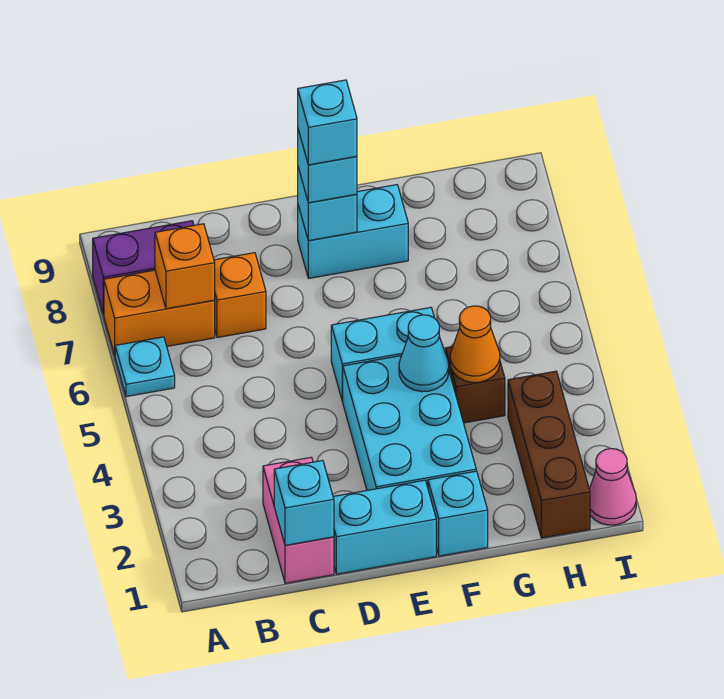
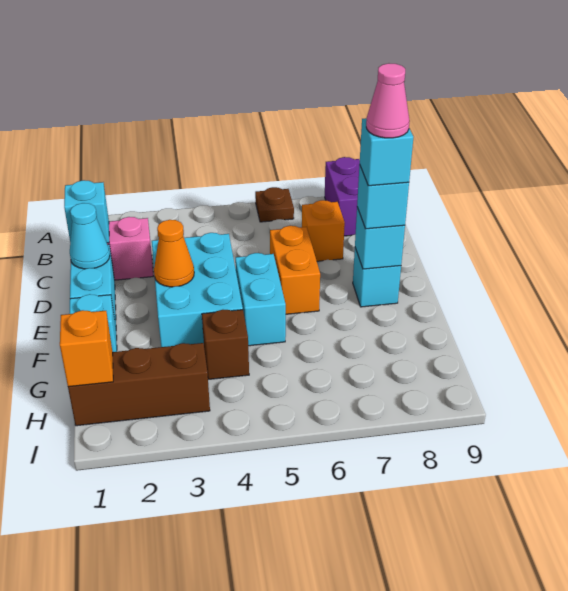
cyan plate A6 level 1 -> brown plate A6 level 1
orange brick A7:B7 level 1 -> orange brick D6:E6 level 1
orange brick B7 level 2 -> orange brick H1 level 2
cyan brick E2:F4 level 1 -> cyan brick D3:F4 level 1
cyan brick E8:F8 level 1 -> cyan brick E8 level 1
cyan cone F4 level 2 -> cyan cone D1 level 2
orange cone G4 level 2 -> orange cone E3 level 2
pink cone I1 level 1 -> pink cone E8 level 5

